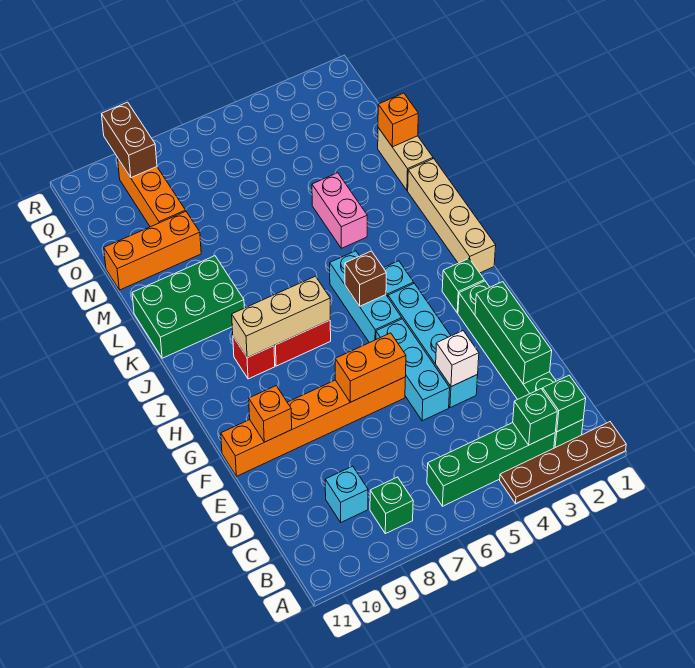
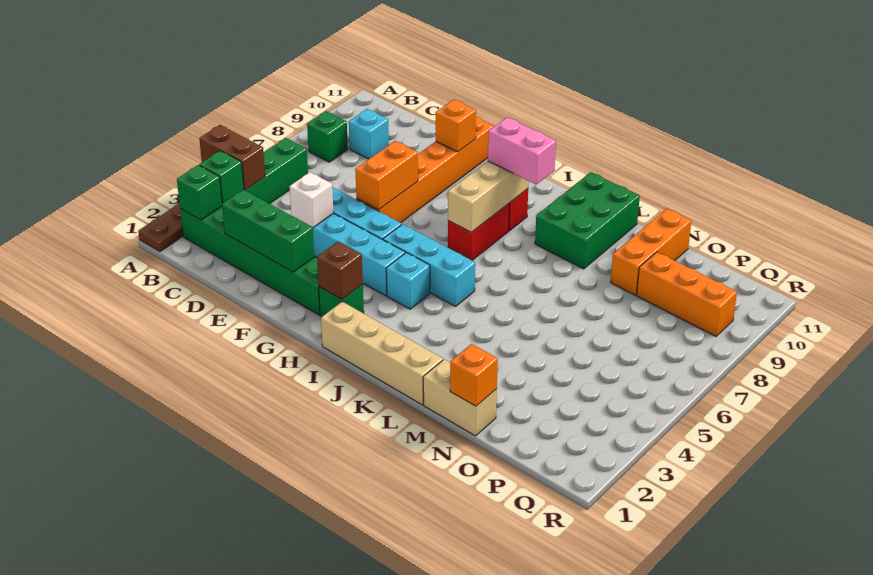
brown brick I5 level 2 -> brown brick H2 level 2
pink brick L4:M4 level 1 -> pink brick I9:J9 level 3
brown brick Q9:R9 level 2 -> brown brick A4:B4 level 2

